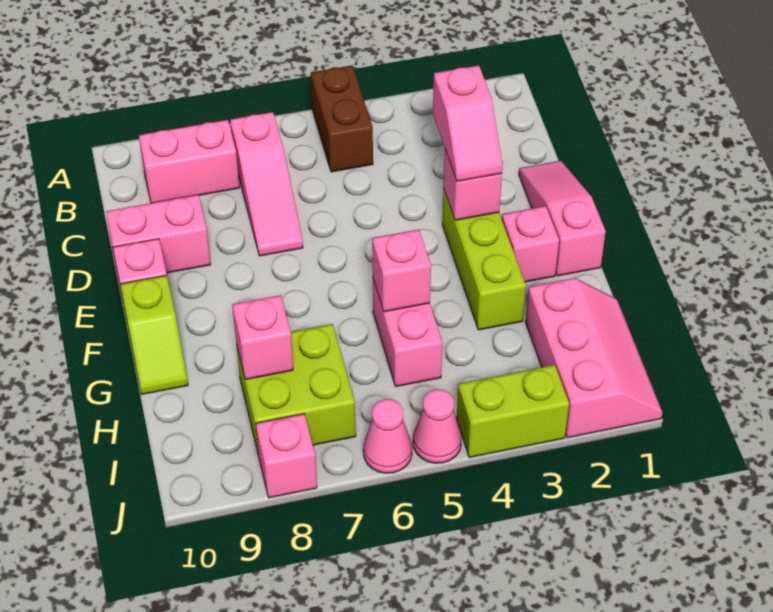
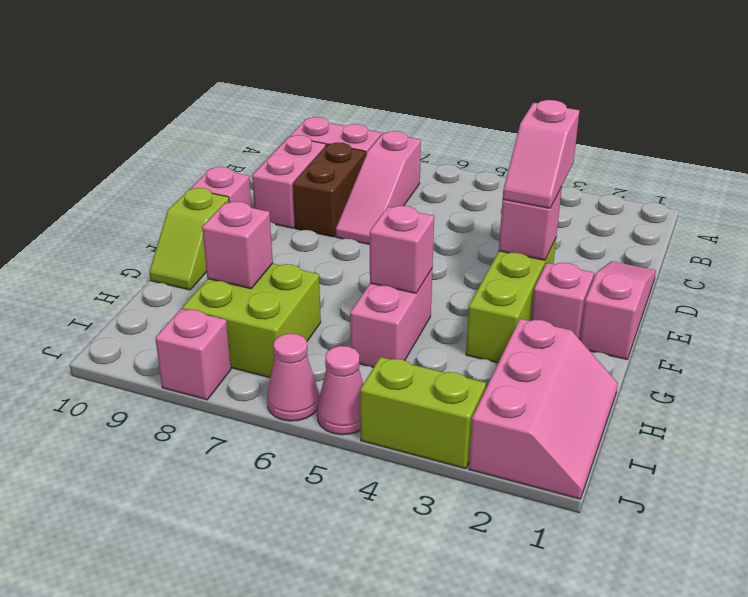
brown brick A5:B5 level 1 -> brown brick C8:D8 level 1
pink brick D9:D10 level 1 -> pink brick C9:D9 level 1

